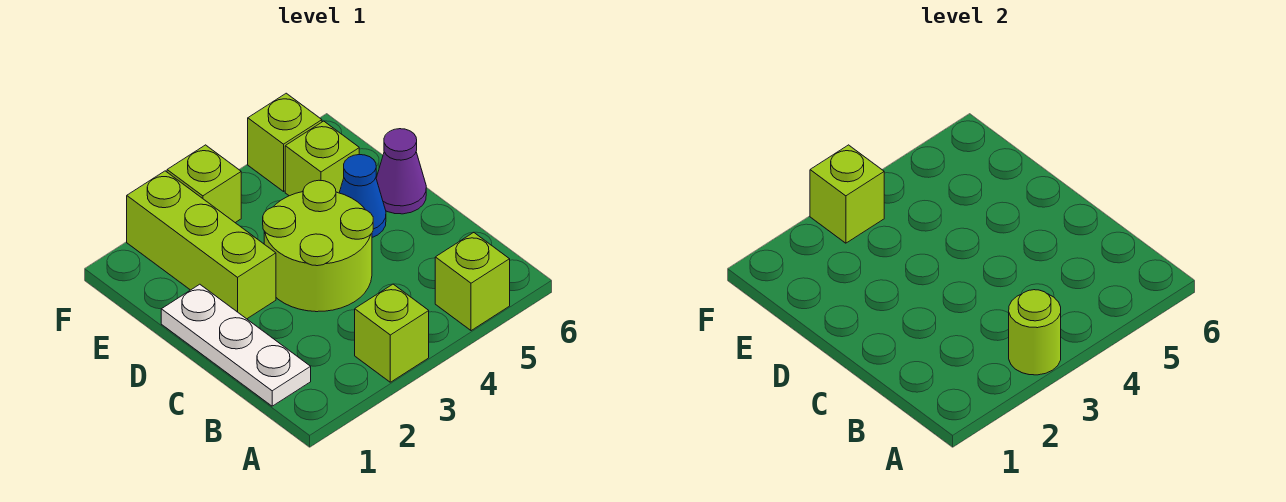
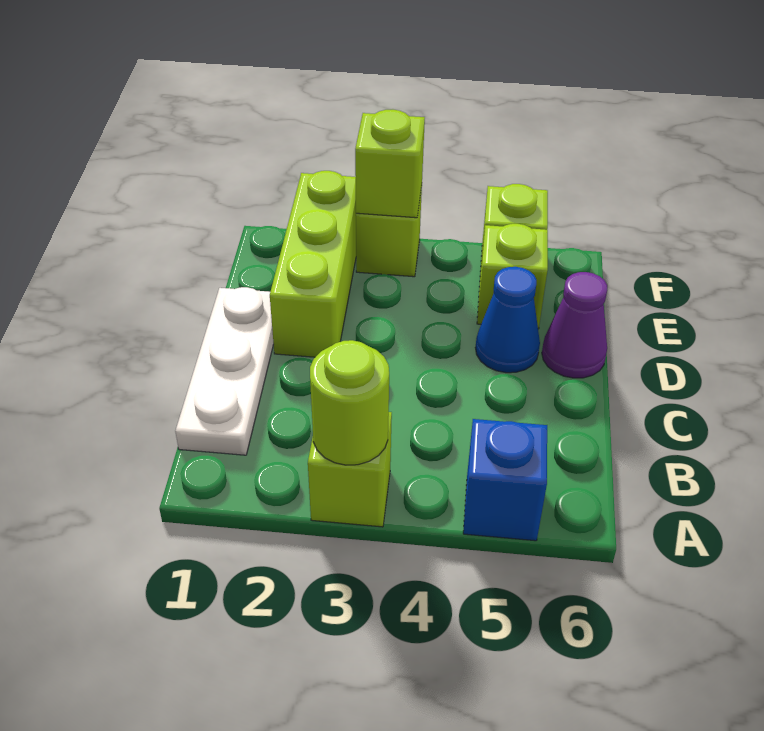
lime brick A5 level 1 -> blue brick A5 level 1
lime round brick C3:D4 level 1 -> none

